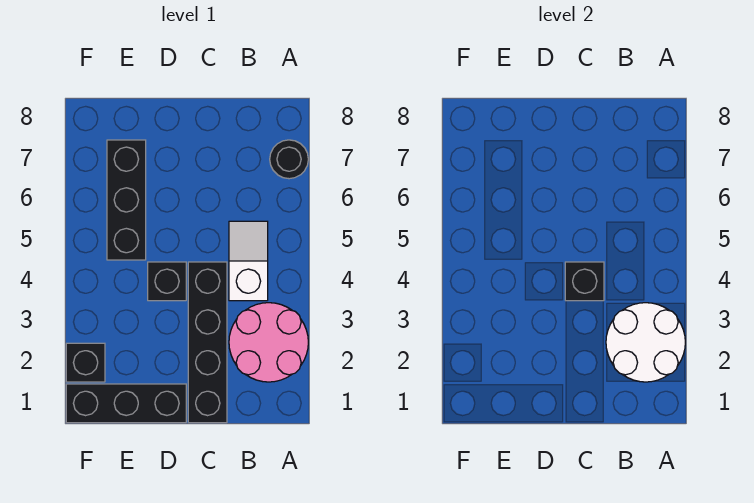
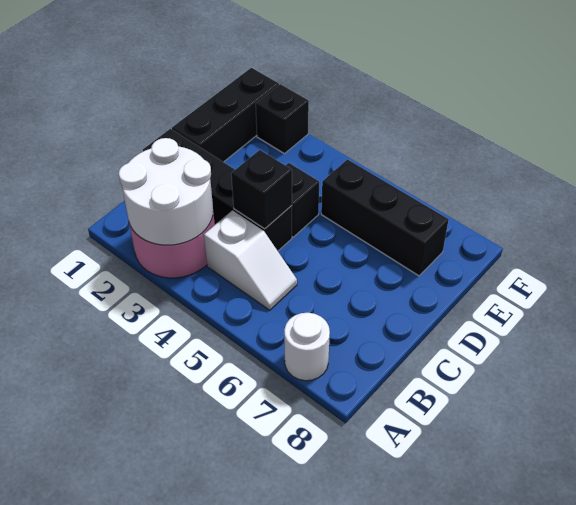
black round brick A7 level 1 -> white round brick A7 level 1

